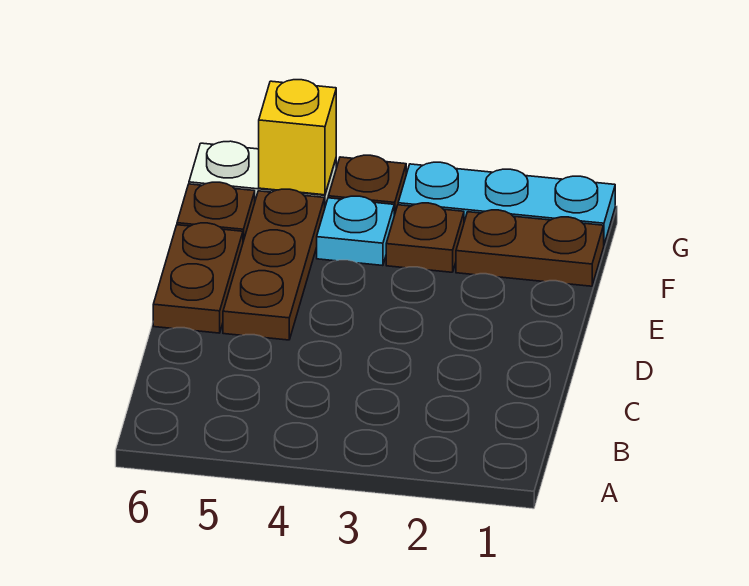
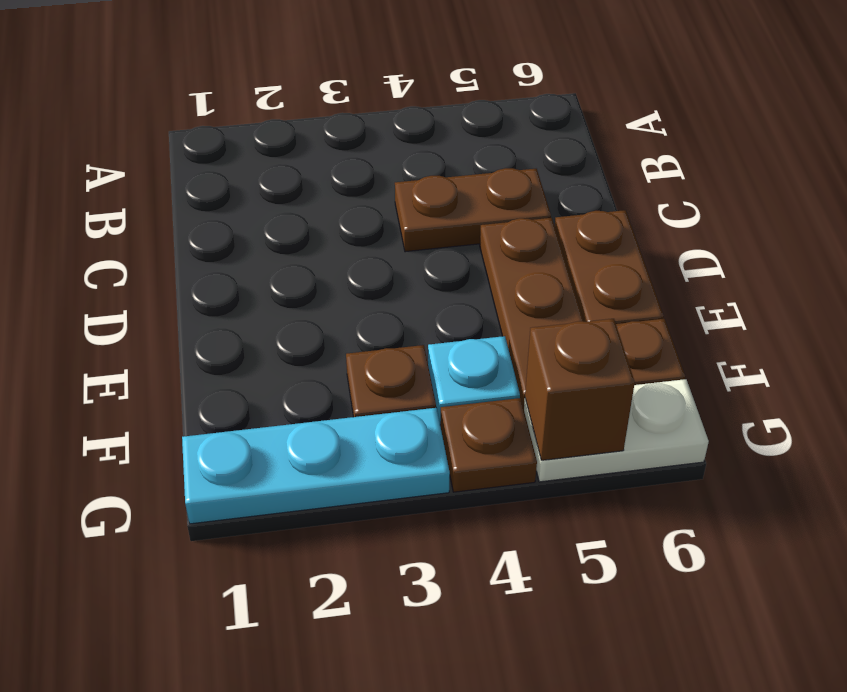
brown plate F1:F2 level 1 -> brown plate C4:C5 level 1
yellow brick G5 level 2 -> brown brick G5 level 2

